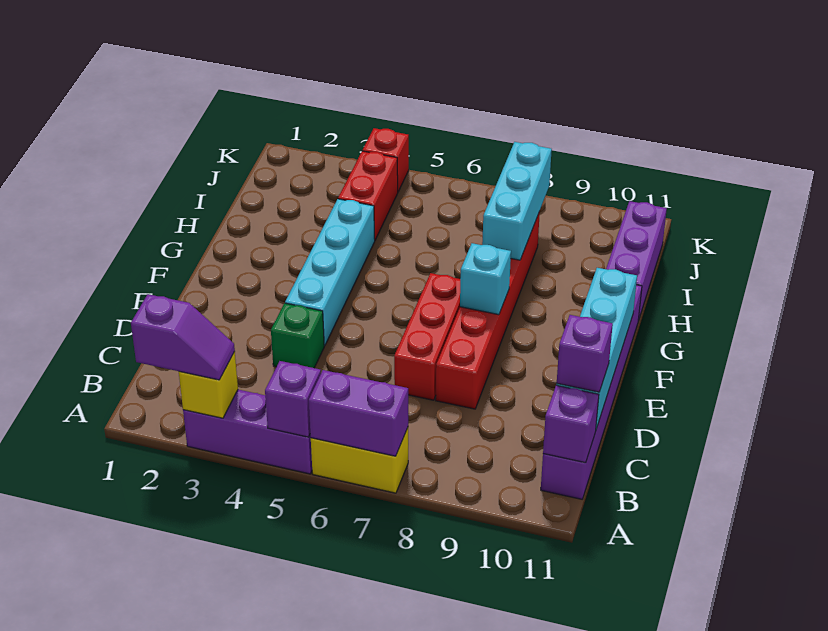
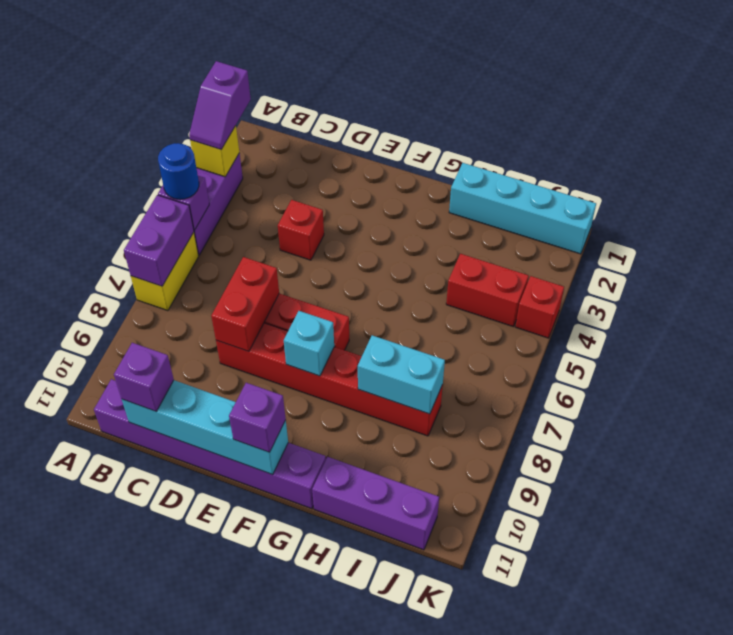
none -> blue round brick A5 level 3
purple brick B11 level 2 -> purple brick F11 level 3
green brick D4 level 1 -> red brick D4 level 1
none -> red brick D7:D8 level 2
cyan brick E4:H4 level 1 -> cyan brick H1:K1 level 1
cyan brick H8:J8 level 2 -> cyan brick H8:I8 level 2

